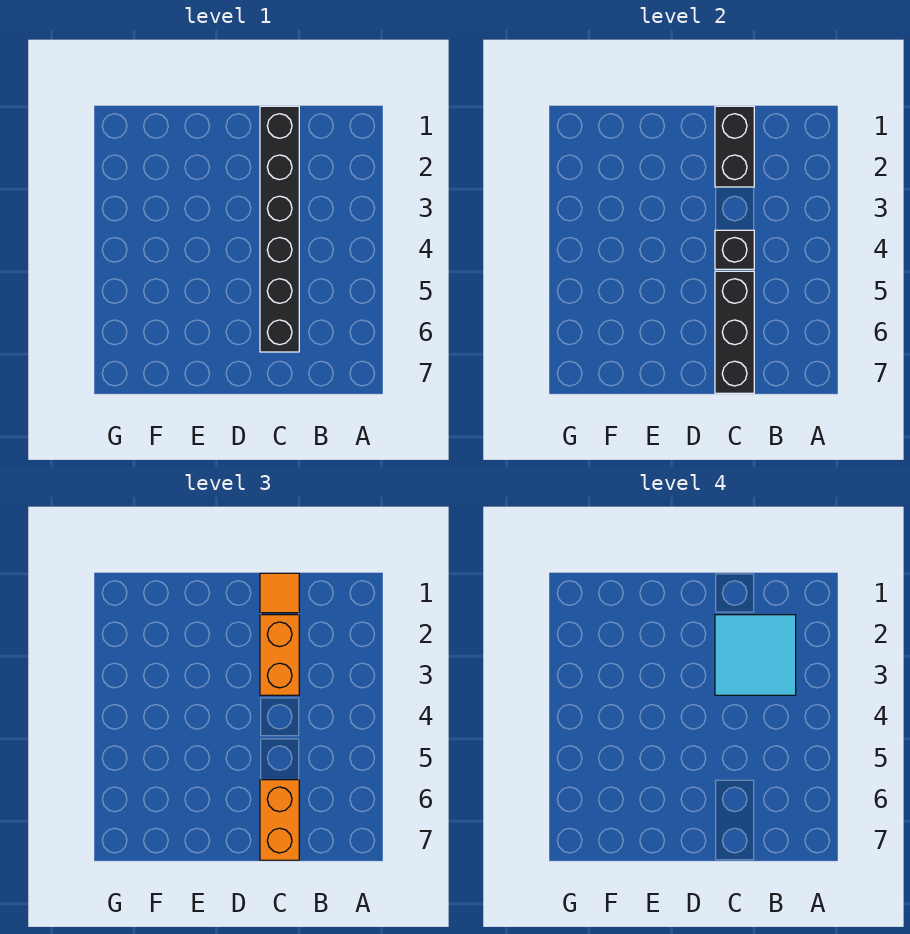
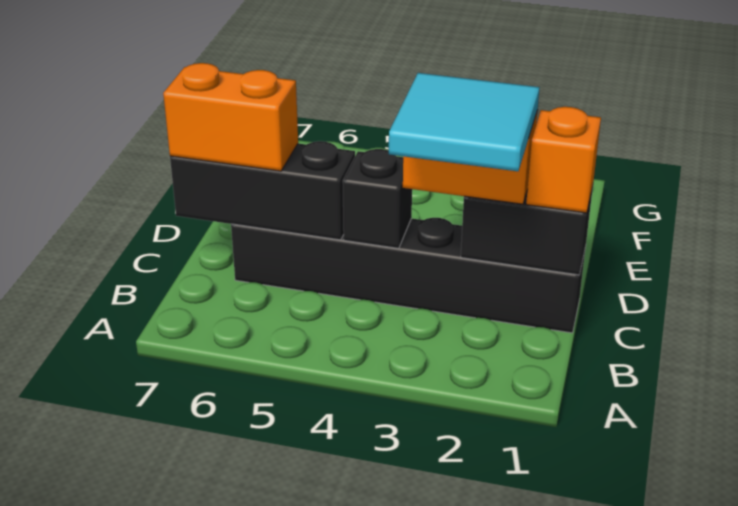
orange tile C1 level 3 -> orange brick C1 level 3

